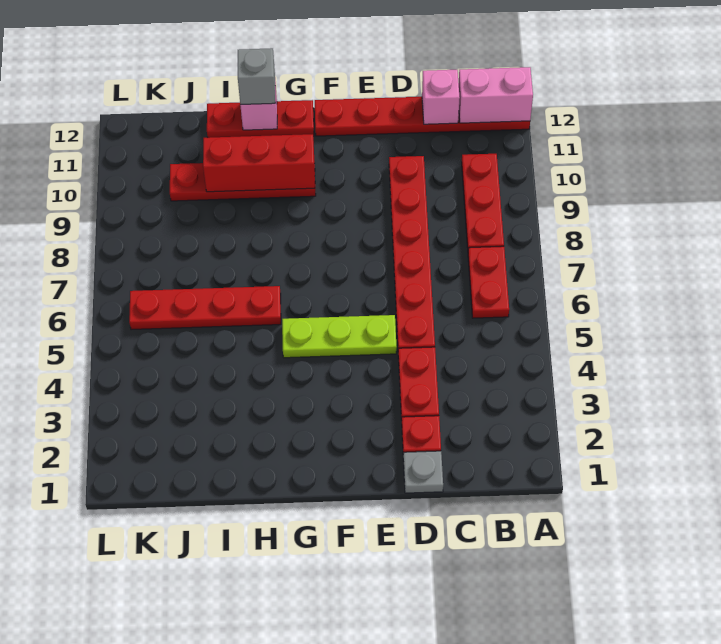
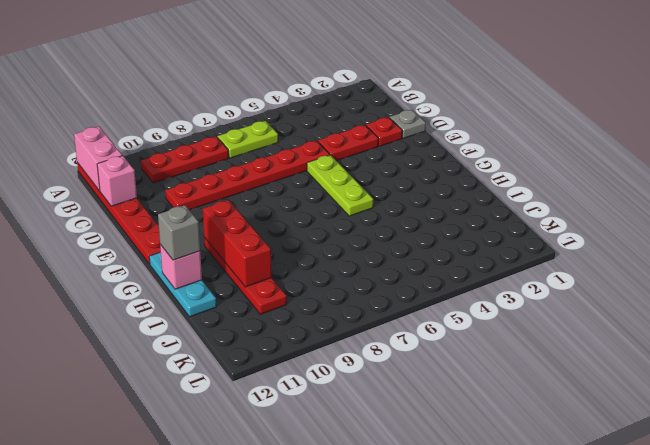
red plate B6:B7 level 1 -> lime plate B6:B7 level 1
red plate G12:I12 level 1 -> cyan plate G12:I12 level 1
red plate H6:K6 level 1 -> none

